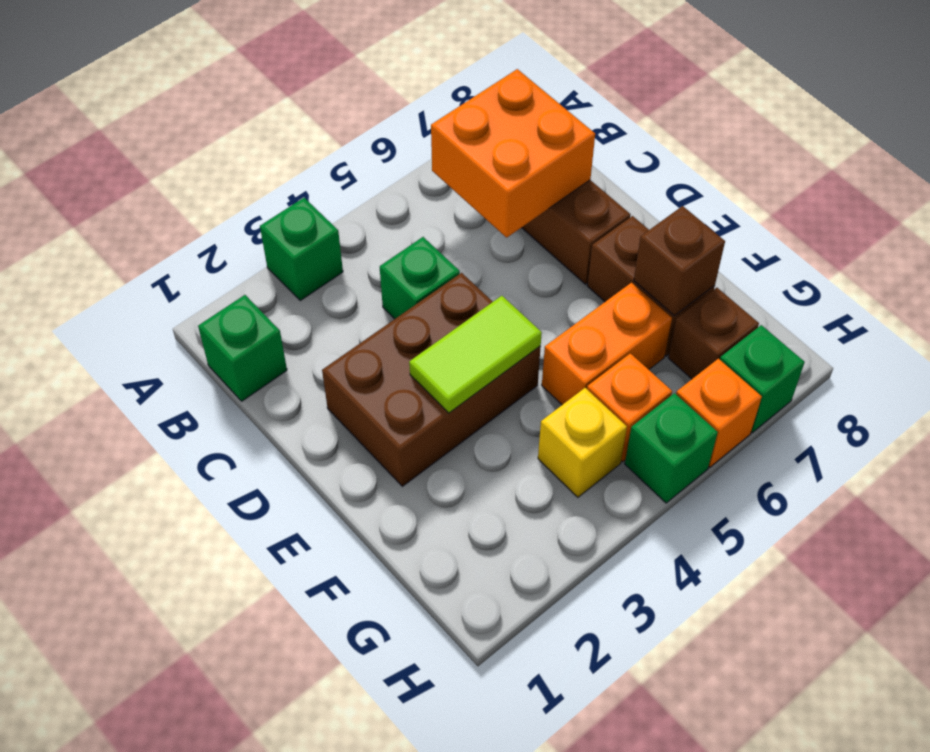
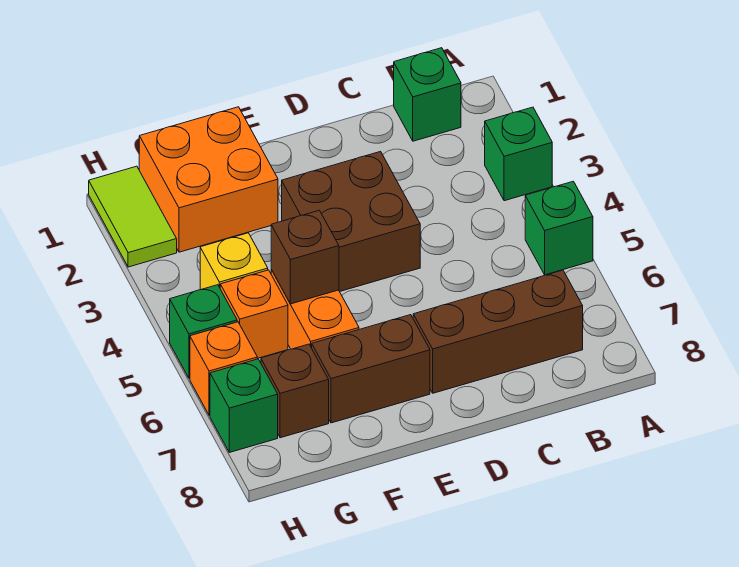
orange brick B6:C7 level 2 -> orange brick F1:G2 level 1
green brick C4 level 1 -> green brick A5 level 1
brown brick D2:E4 level 1 -> brown brick D3:E4 level 1
lime tile E3:E4 level 2 -> lime tile H1:H2 level 1
brown brick F7 level 2 -> brown brick F5 level 2

